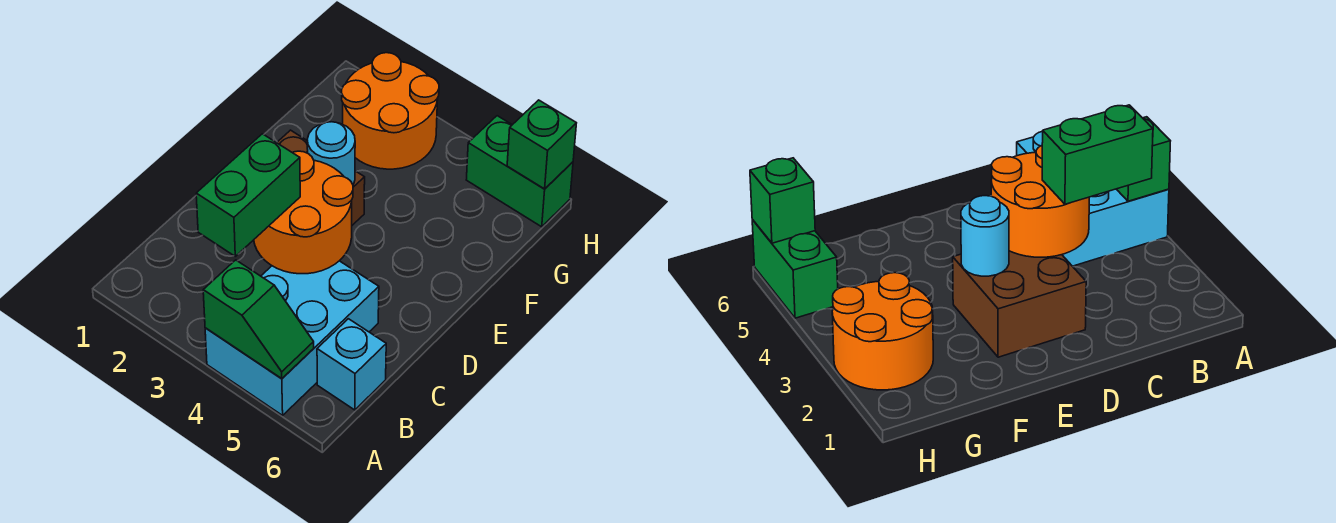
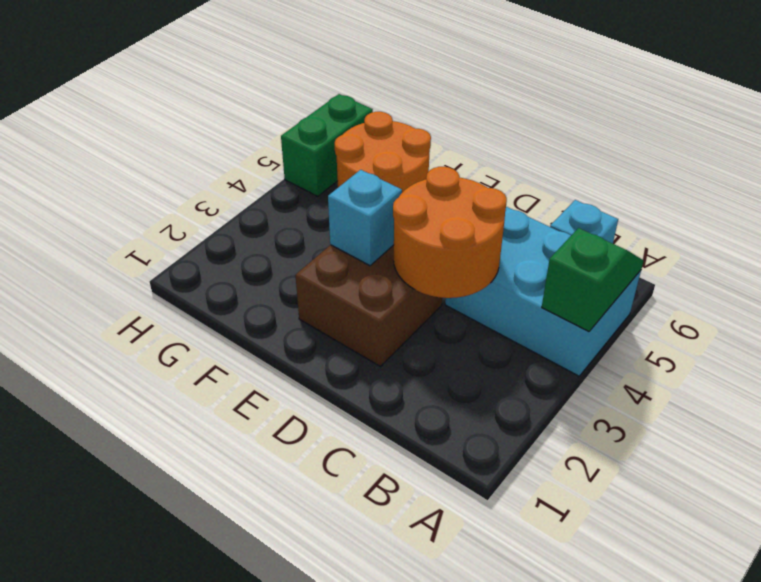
green brick B3:C3 level 3 -> none
cyan round brick E3 level 2 -> cyan brick E3 level 2
orange round brick G2:H3 level 1 -> orange round brick F5:G6 level 1
green brick H6 level 2 -> none

